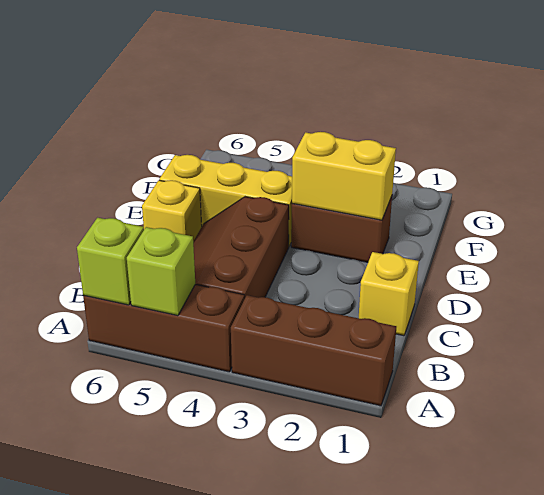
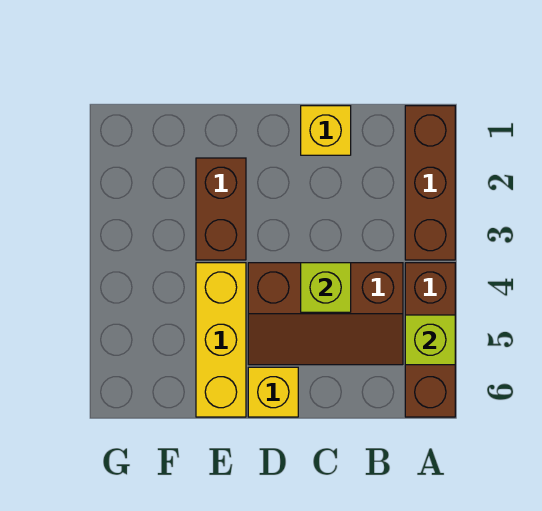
lime brick A6 level 2 -> lime brick C4 level 2
yellow brick E2:E3 level 2 -> none

